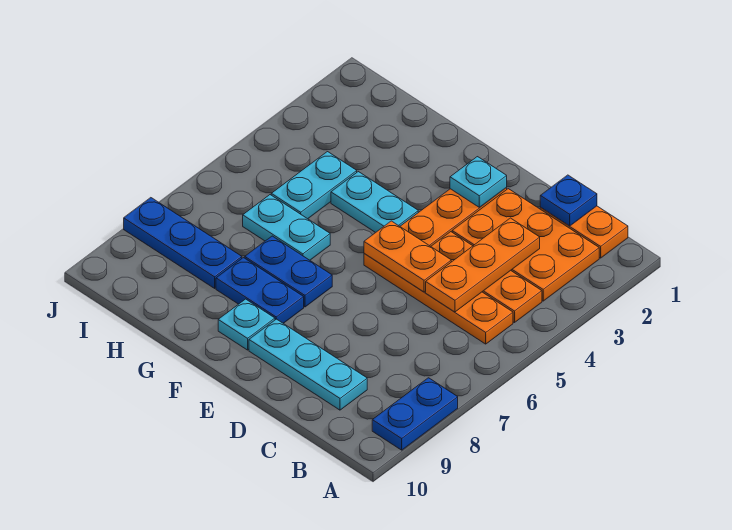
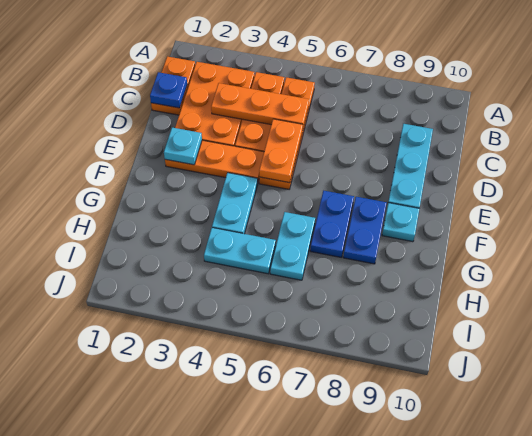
blue plate A8:A9 level 1 -> none
blue plate H8:J8 level 1 -> none

